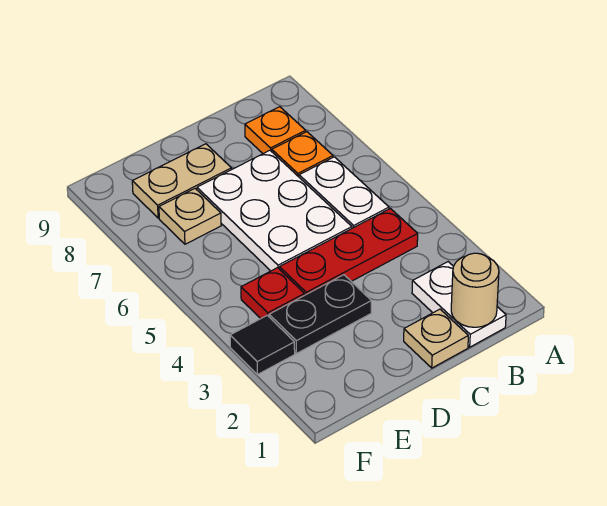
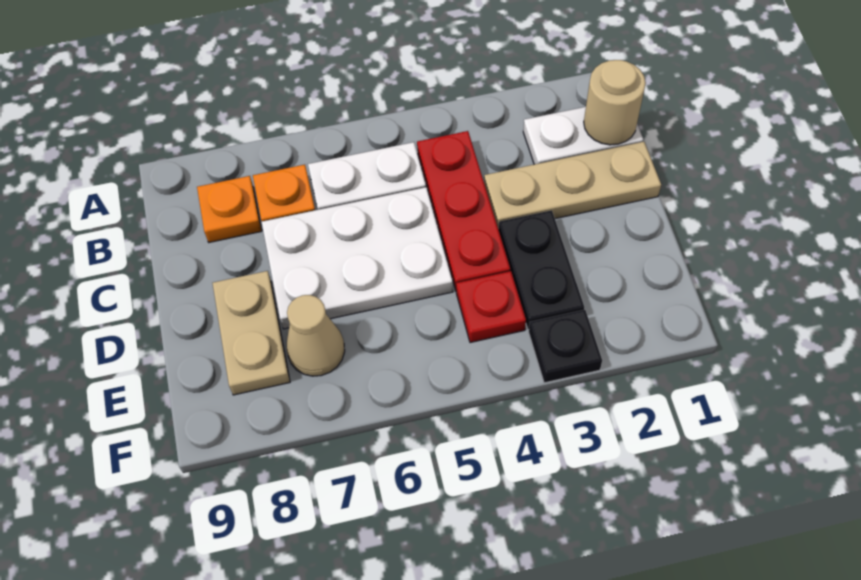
tan plate C1 level 1 -> tan plate C1:C3 level 1
tan plate E7 level 1 -> tan cone E7 level 1
black tile F3 level 1 -> black plate F3 level 1

